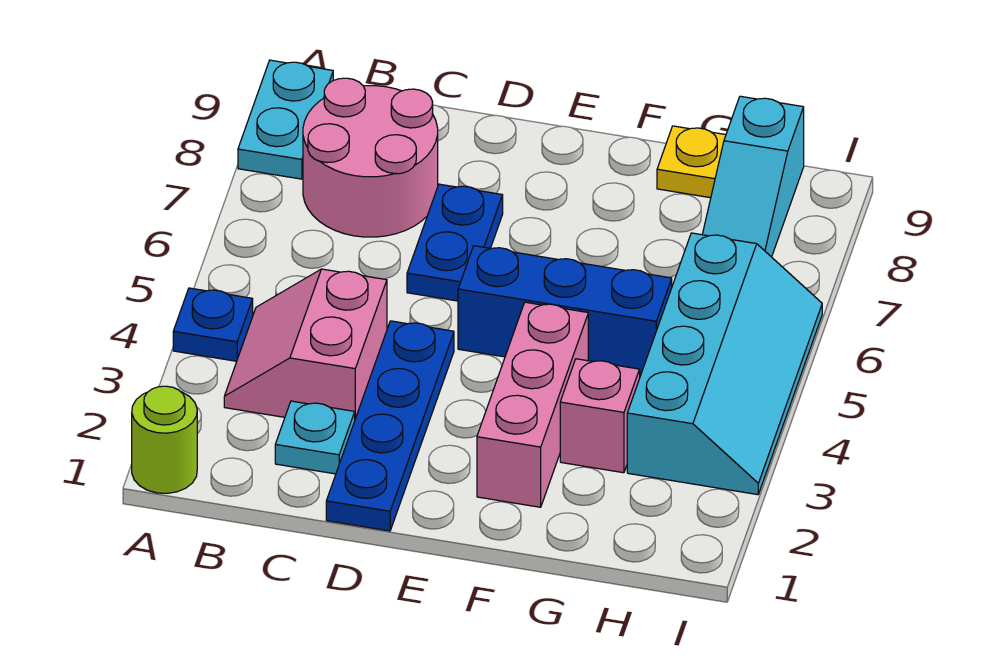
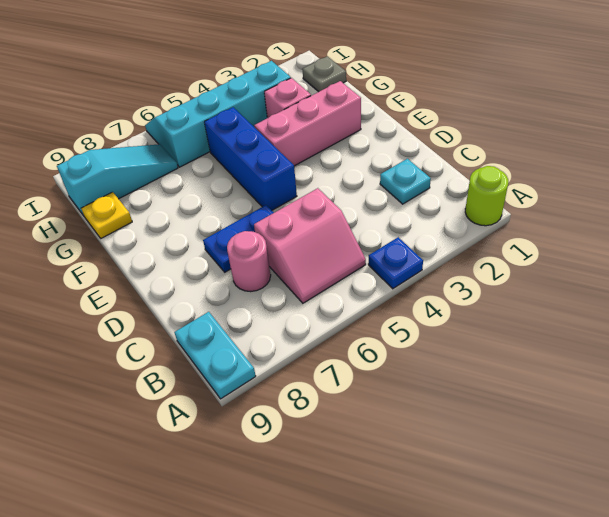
cyan plate A8:A9 level 1 -> cyan plate A9:B9 level 1
pink slope B3:C4 level 1 top C -> pink slope B5:C6 level 1 top C
pink round brick B7:C8 level 1 -> pink round brick C7 level 1
blue plate D1:D4 level 1 -> none
none -> grey plate H1 level 1

